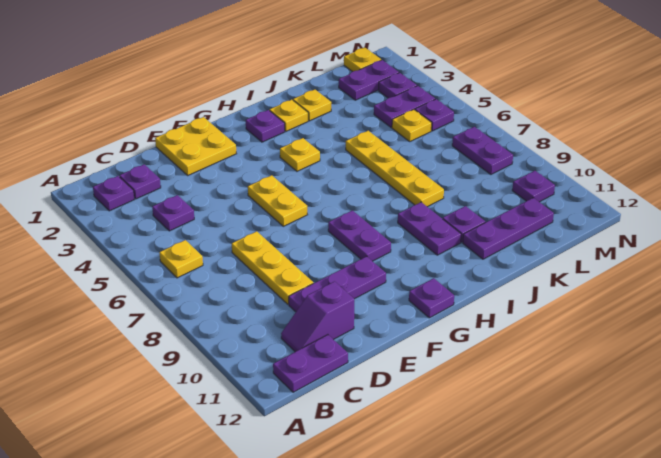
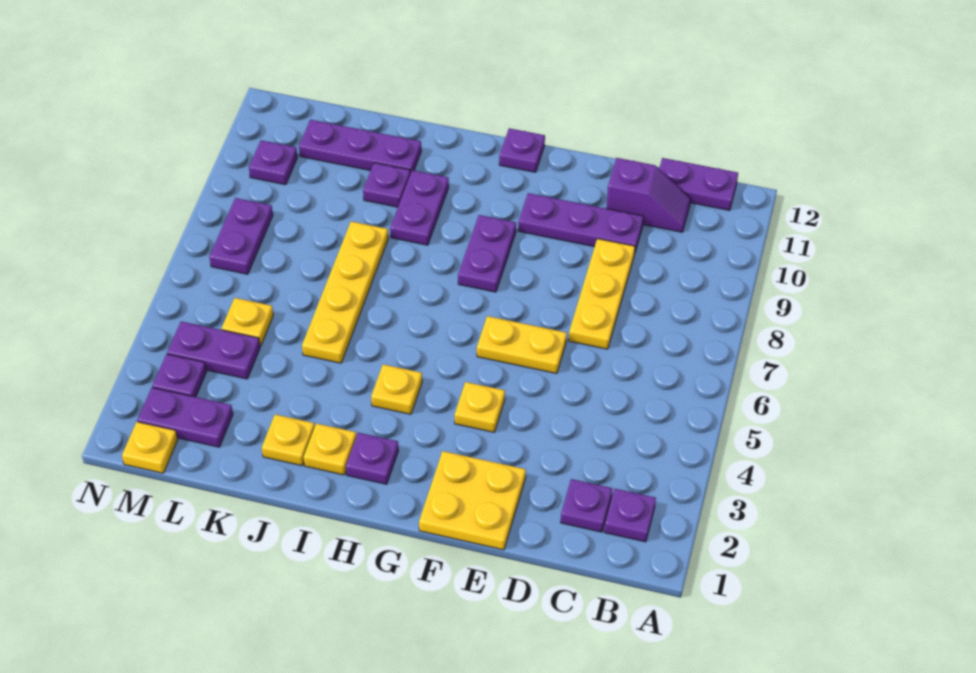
yellow plate B6 level 1 -> yellow plate F4 level 1
purple plate C4 level 1 -> none
yellow plate F5:F6 level 1 -> yellow plate E6:F6 level 1
purple plate M5 level 1 -> none

